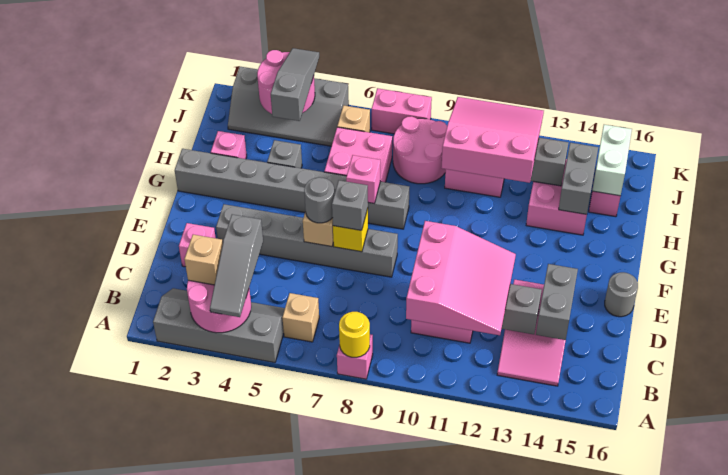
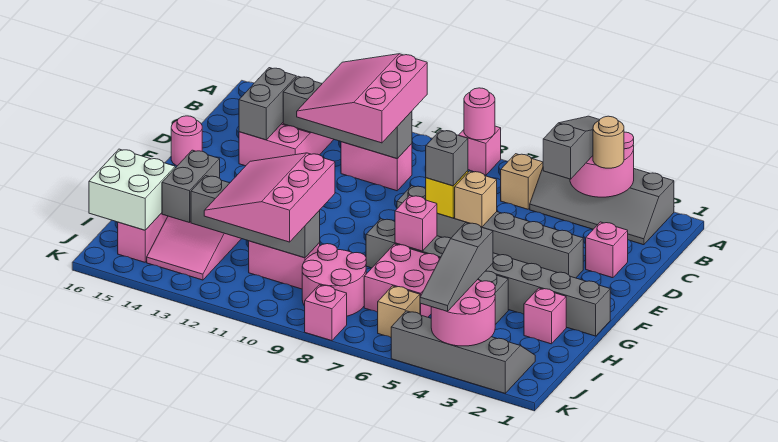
yellow round brick A8 level 2 -> pink round brick A8 level 2
tan brick B3 level 3 -> tan round brick B3 level 3
grey round brick E6 level 3 -> none
grey round brick E16 level 1 -> pink round brick E16 level 1
pink slope H10:J12 level 3 top H -> pink slope H10:J12 level 3 top 10
white brick I15:J15 level 2 -> white brick I15:J16 level 2
pink brick K7:K8 level 1 -> pink brick K8 level 1

